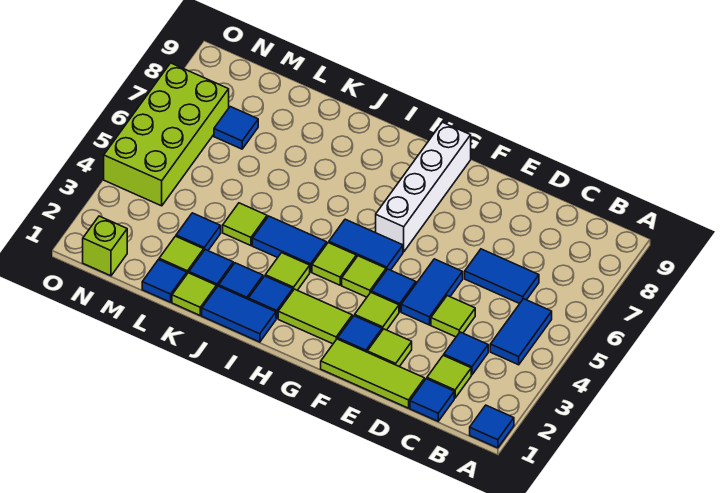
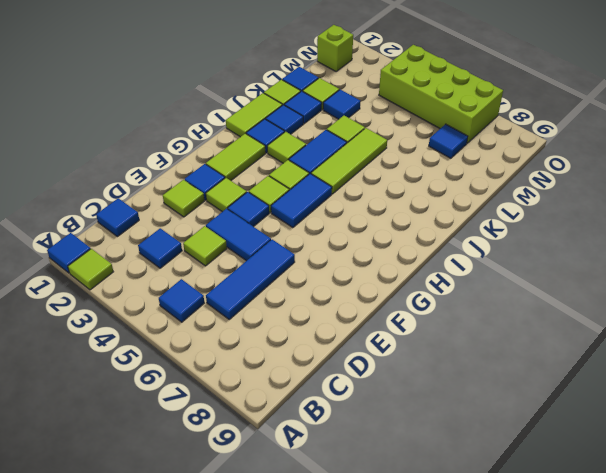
blue tile B4:B5 level 1 -> blue tile B5 level 1
lime tile C2 level 1 -> lime tile A2 level 1
blue tile C6:D6 level 1 -> blue tile C6:E6 level 1
lime tile D1:F1 level 1 -> lime tile I5:K5 level 1
white brick G6:G9 level 1 -> none
blue tile I1:J1 level 1 -> lime tile I1:J1 level 1

